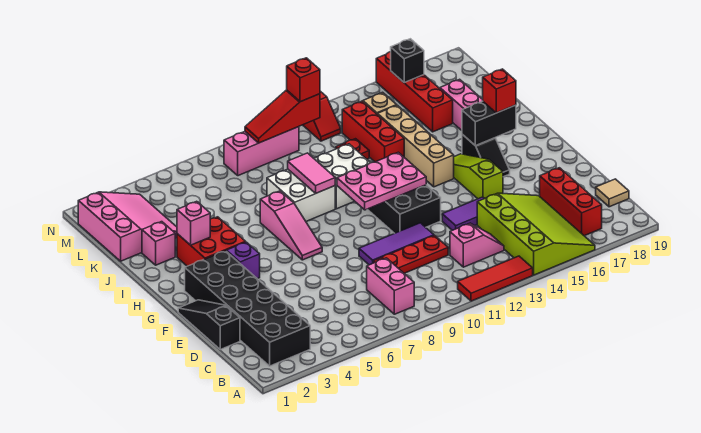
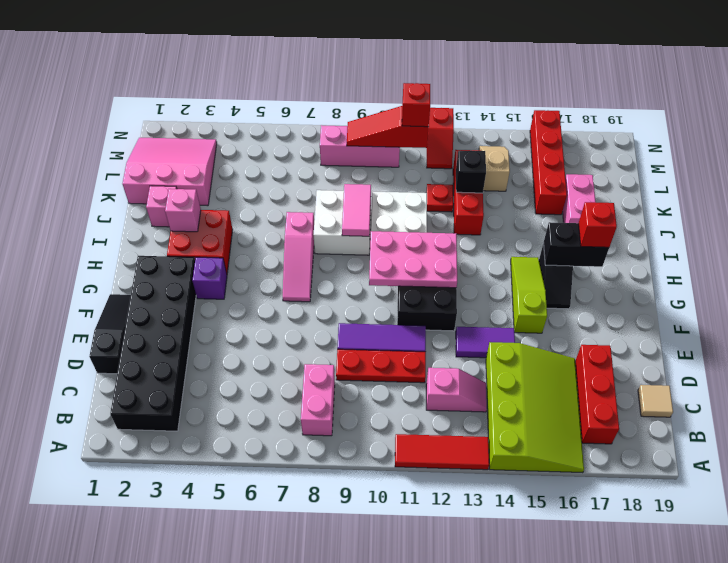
tan brick H14:K14 level 1 -> none
pink slope K1:M3 level 1 top 1 -> pink slope K1:M3 level 1 top K
black brick M16 level 2 -> black brick K13 level 2

